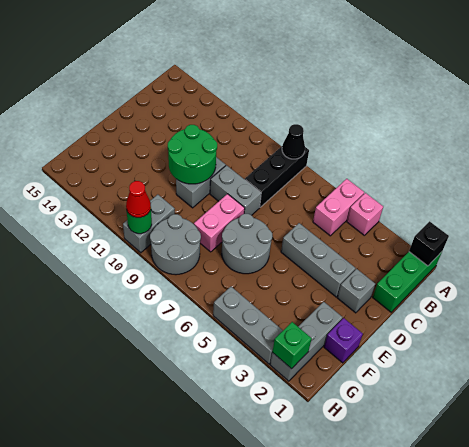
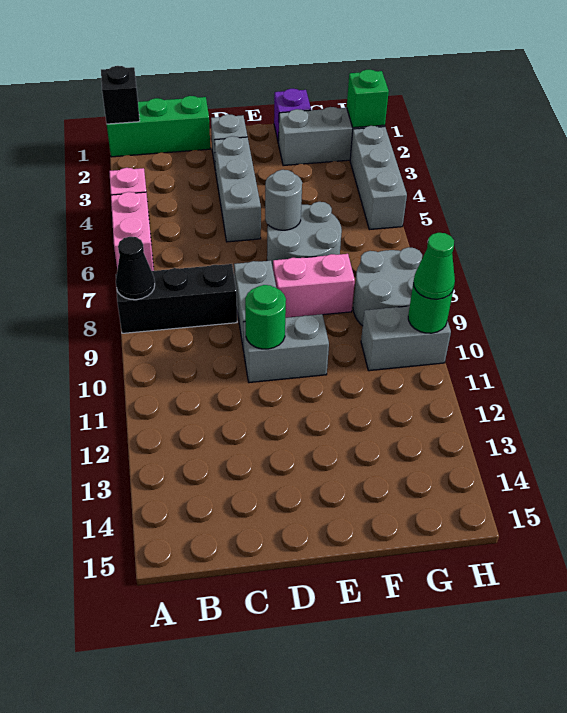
pink brick A5:B5 level 1 -> pink brick A5:A6 level 1
green round brick D10:E11 level 2 -> green round brick D10 level 2
none -> grey round brick E6 level 2
red cone H10 level 3 -> green cone H10 level 3

